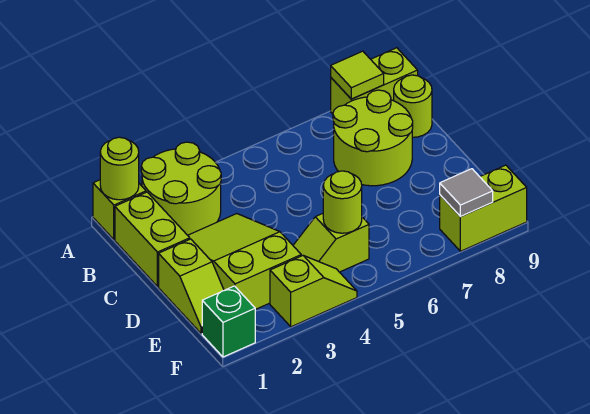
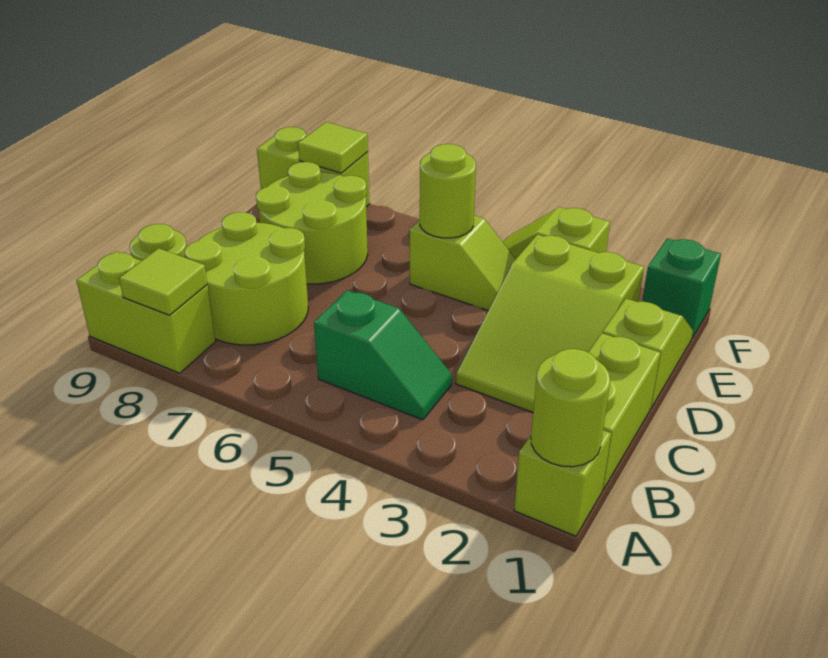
lime round brick A2:B3 level 1 -> lime round brick D7:E8 level 1
none -> green slope B4:B5 level 1 top 5
grey tile F8 level 2 -> lime tile F8 level 2

